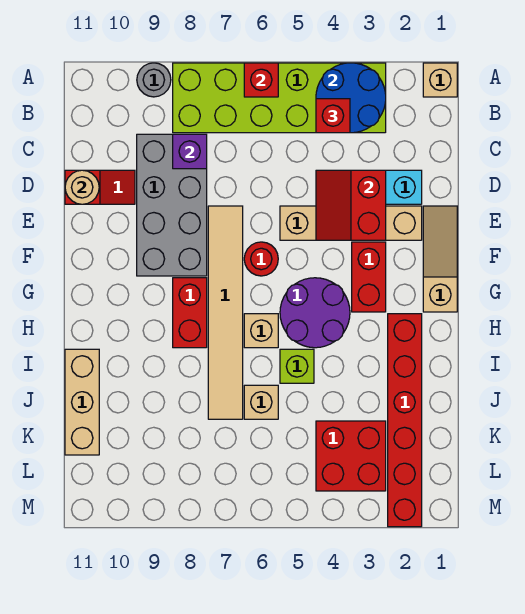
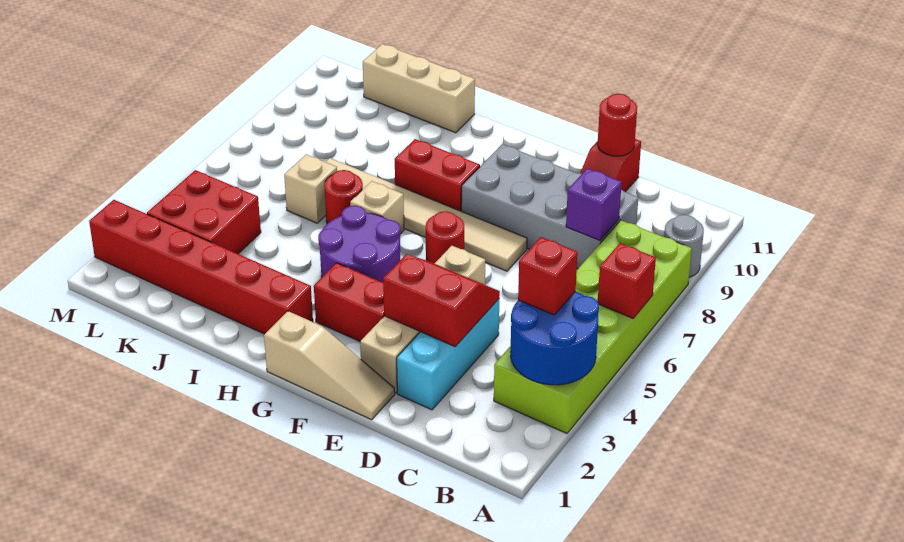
tan brick A1 level 1 -> none
tan round brick D11 level 2 -> red round brick D11 level 2
lime brick I5 level 1 -> none
none -> red round brick I6 level 1

